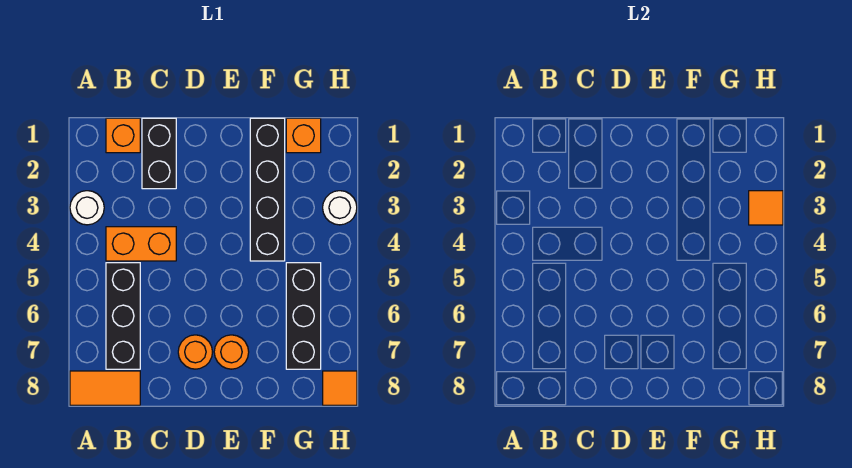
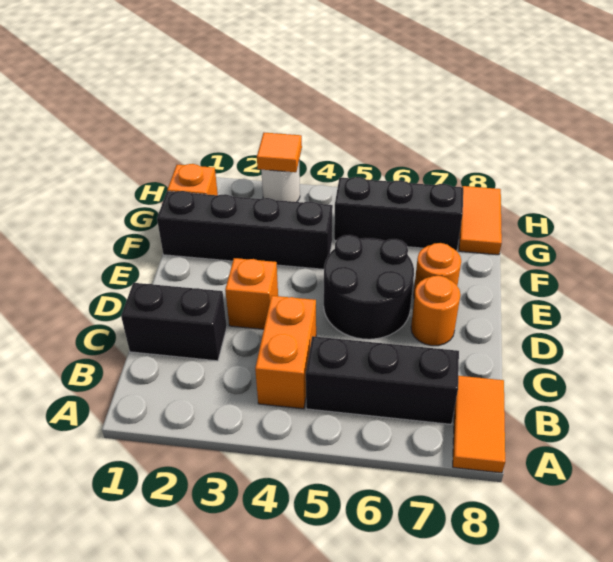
white round brick A3 level 1 -> none
orange brick B1 level 1 -> orange brick D3 level 1
none -> black round brick D5:E6 level 1
orange tile H8 level 1 -> orange tile G8:H8 level 1

